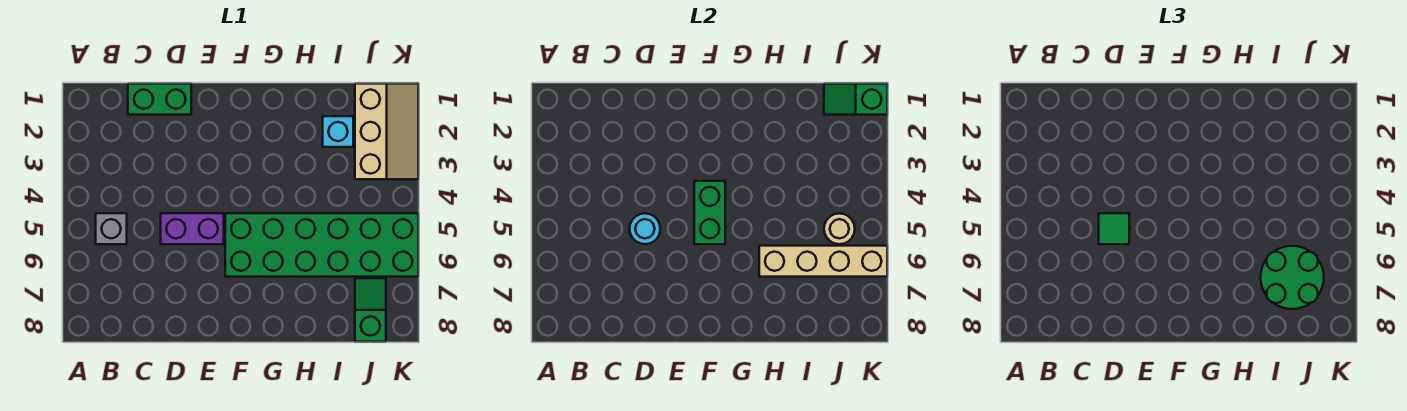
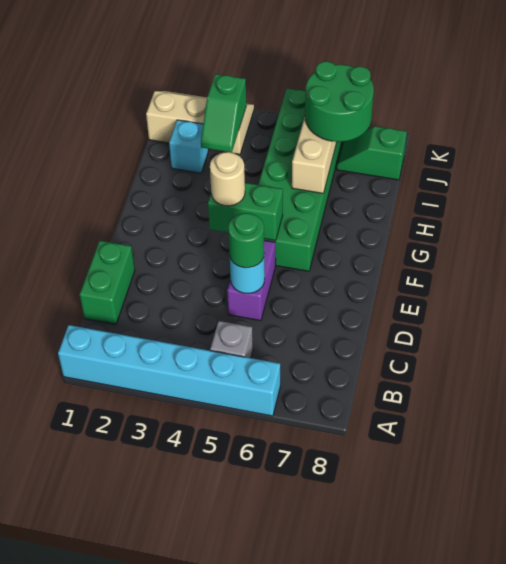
none -> cyan brick A1:A6 level 1
green tile D5 level 3 -> green round brick D5 level 3
green slope J1:K1 level 2 top K -> green slope I3:J3 level 2 top J
tan round brick J5 level 2 -> tan round brick F4 level 3

